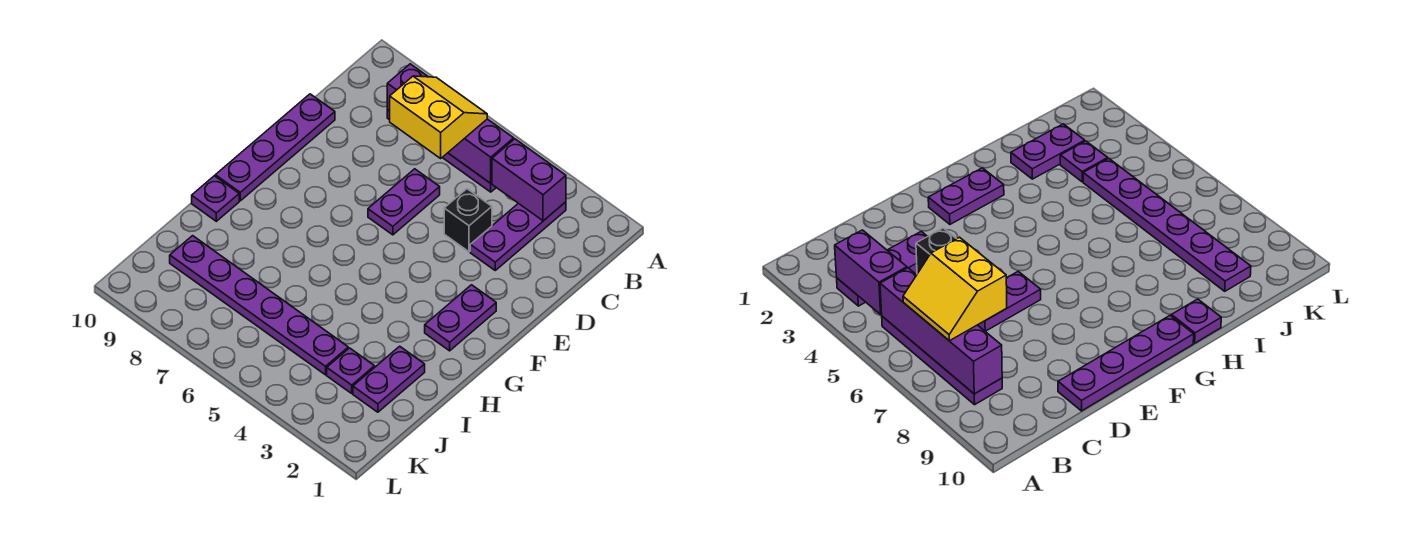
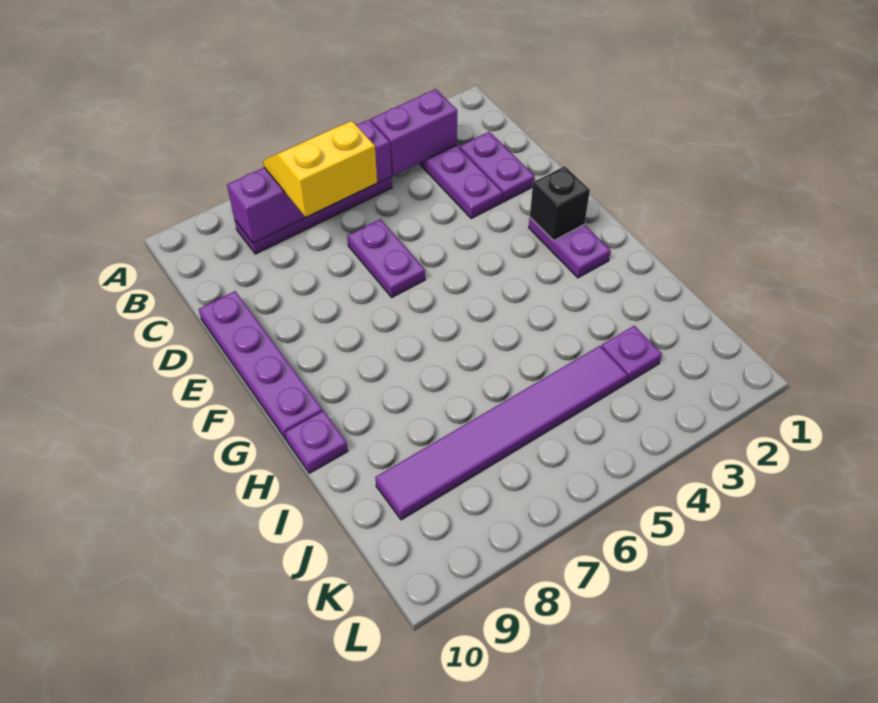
black brick D4 level 1 -> black brick F2 level 2
purple plate I2:J2 level 1 -> purple plate C2:D2 level 1
purple plate J4:J9 level 1 -> purple tile J4:J9 level 1

